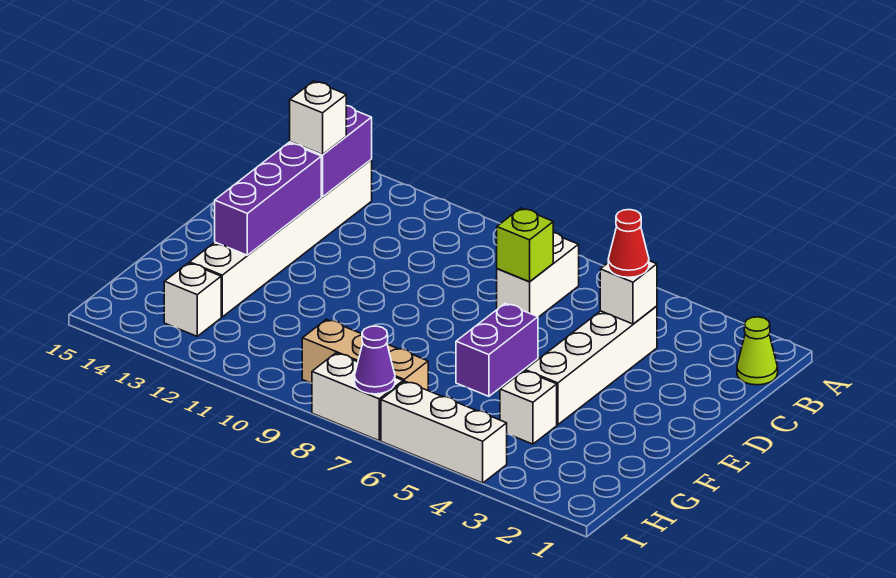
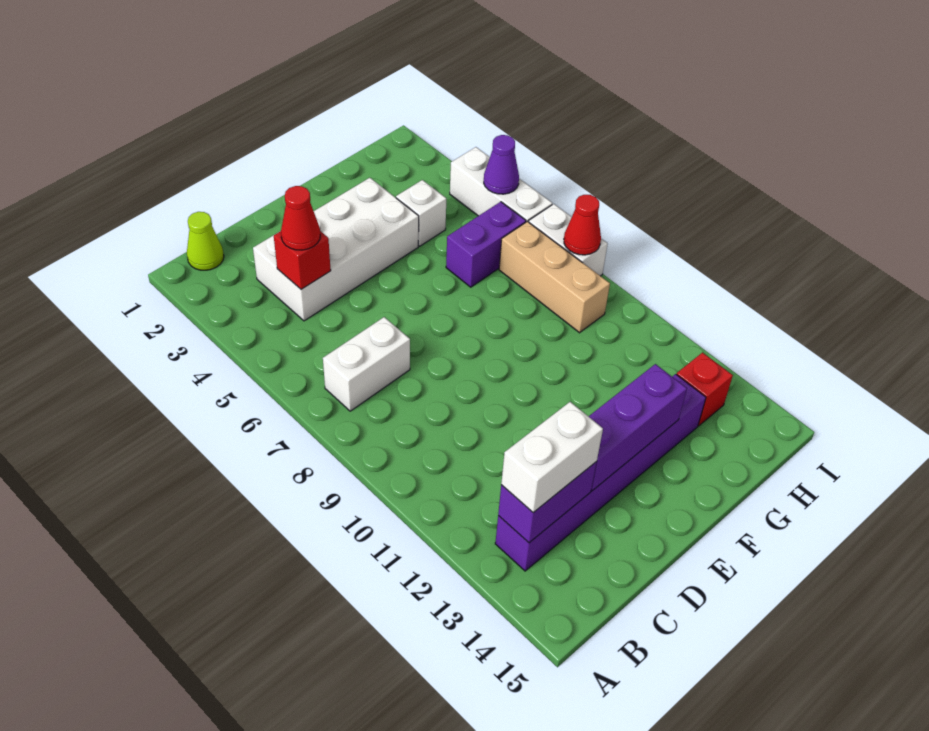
white brick B13:G13 level 1 -> purple brick B13:G13 level 1
white brick C4:F4 level 1 -> white brick C3:F4 level 1
white brick C4 level 2 -> red brick C4 level 2
lime brick C7 level 2 -> none
white brick C13 level 3 -> white brick B13:C13 level 3
purple brick E6:F6 level 1 -> purple brick G6:H6 level 1
white brick H13 level 1 -> red brick H13 level 1
purple cone I7 level 2 -> purple cone I5 level 2
none -> red cone I8 level 2

